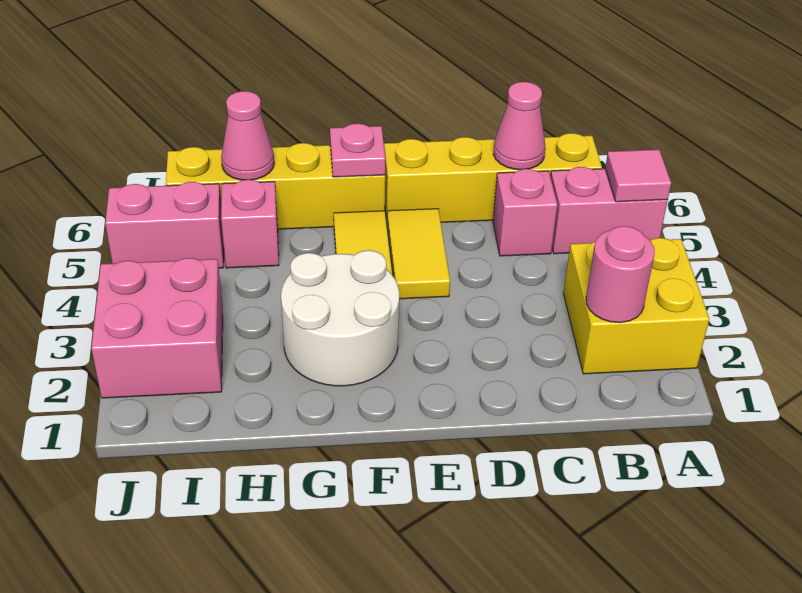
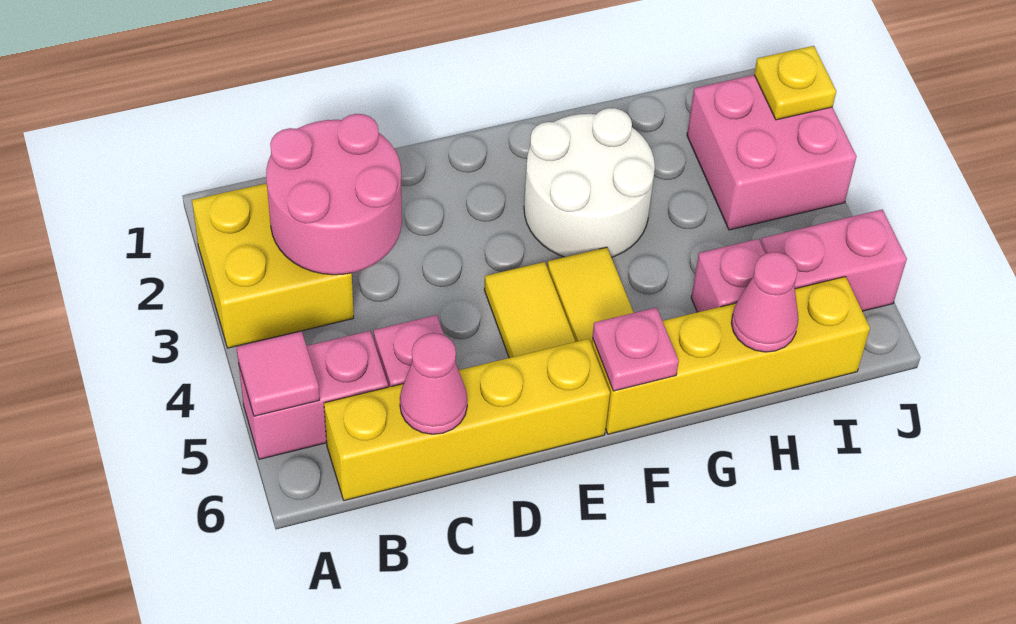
pink round brick B2 level 2 -> pink round brick B2:C3 level 2
none -> yellow plate J2 level 2

